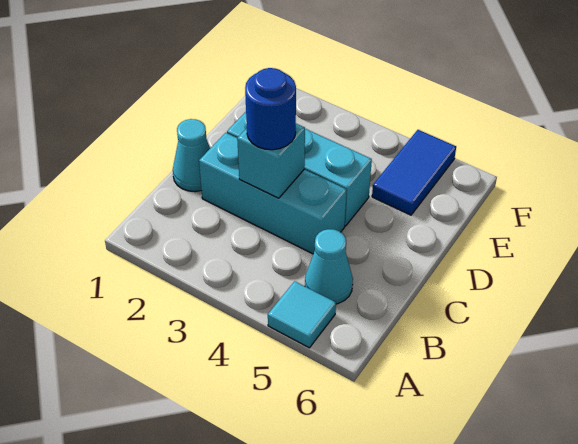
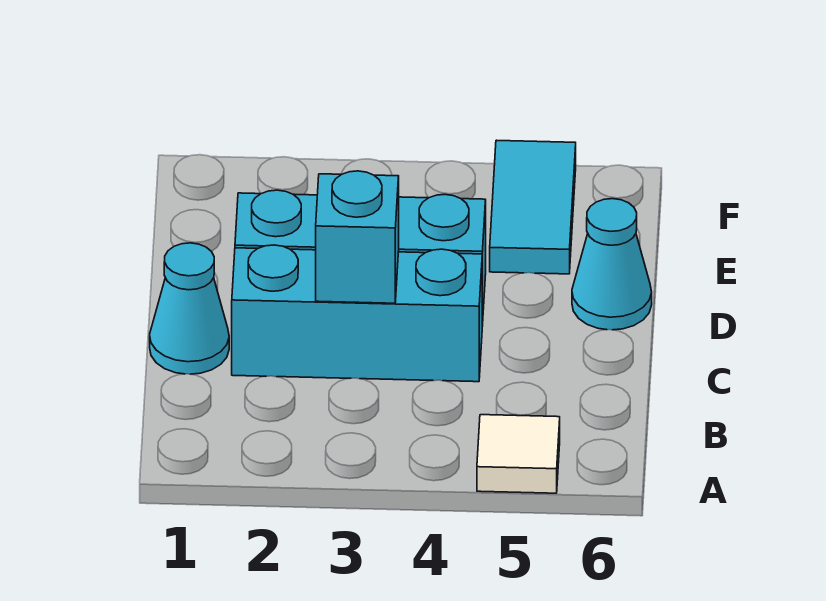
cyan tile A5 level 1 -> white tile A5 level 1
cyan cone B5 level 1 -> cyan cone D6 level 1
blue round brick C3 level 3 -> none
blue tile E5:F5 level 1 -> cyan tile E5:F5 level 1

